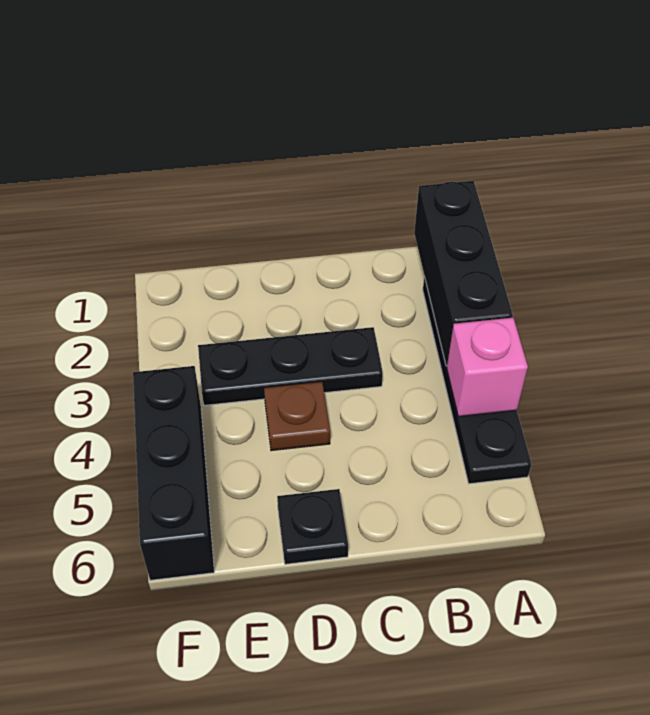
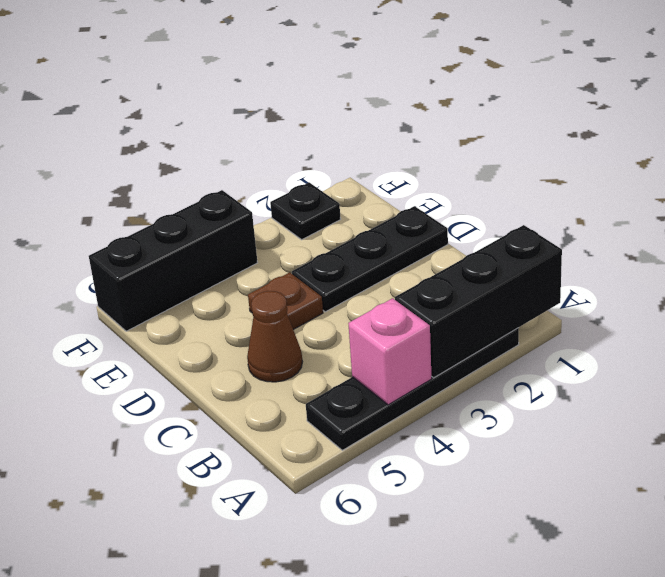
black plate C3:E3 level 1 -> black plate D1:D3 level 1
none -> brown cone C5 level 1
black plate D6 level 1 -> black plate F2 level 1

